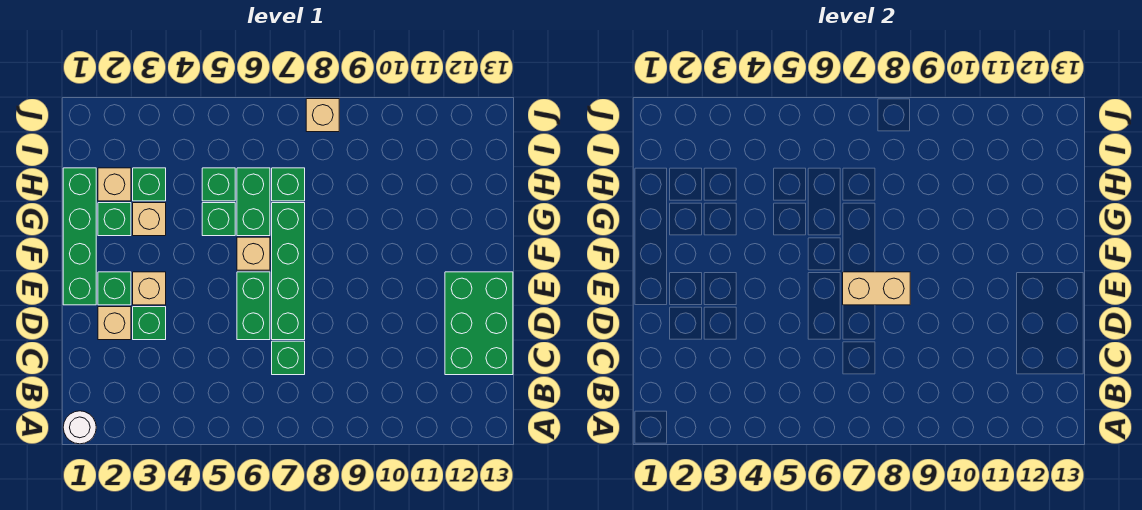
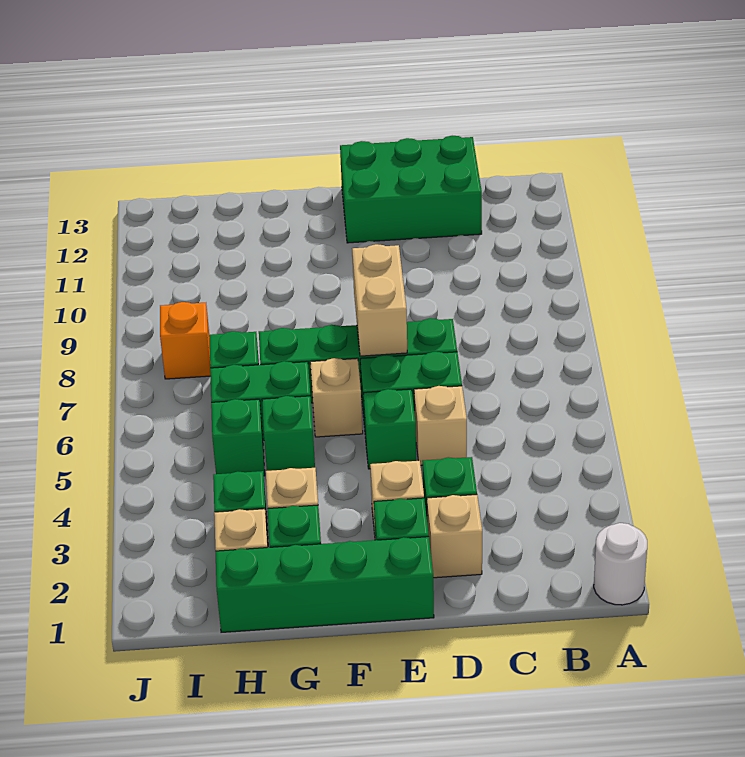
green brick C7 level 1 -> green brick E5 level 1
none -> orange brick I8 level 1
tan brick J8 level 1 -> tan brick D5 level 1

